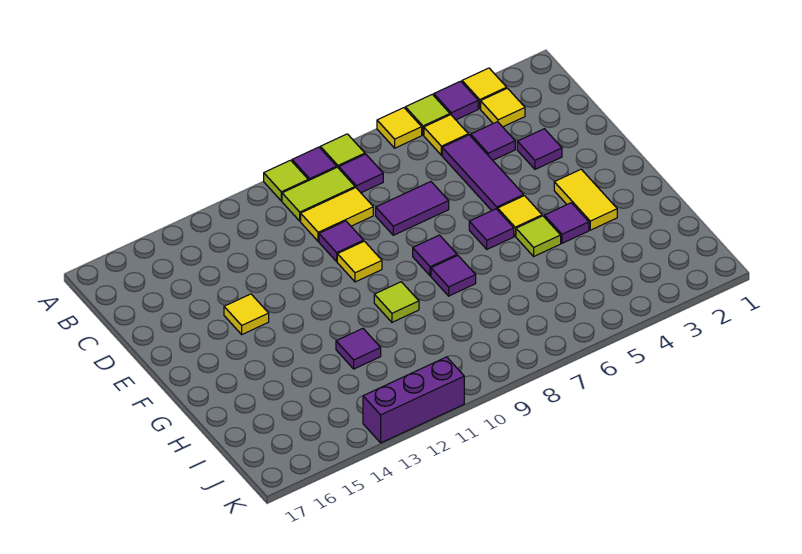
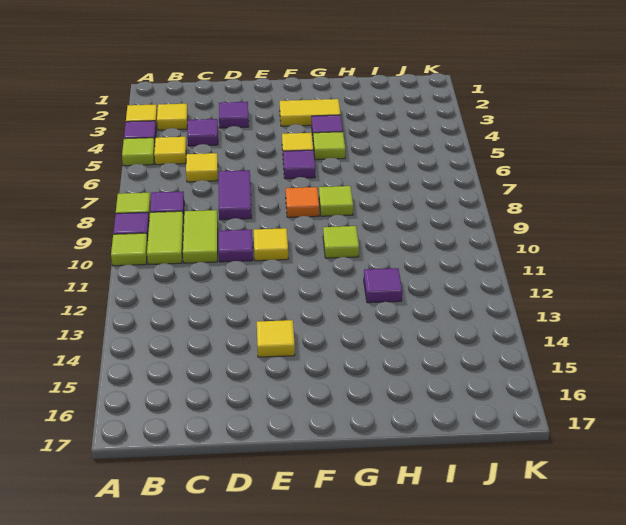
yellow tile A6 level 1 -> yellow tile C6 level 1
purple tile C5:E5 level 1 -> none
yellow tile C9:C10 level 1 -> lime tile C9:C10 level 1
purple tile F8 level 1 -> orange tile F8 level 1
purple tile G8 level 1 -> lime tile G8 level 1
purple brick K11:K13 level 1 -> none

